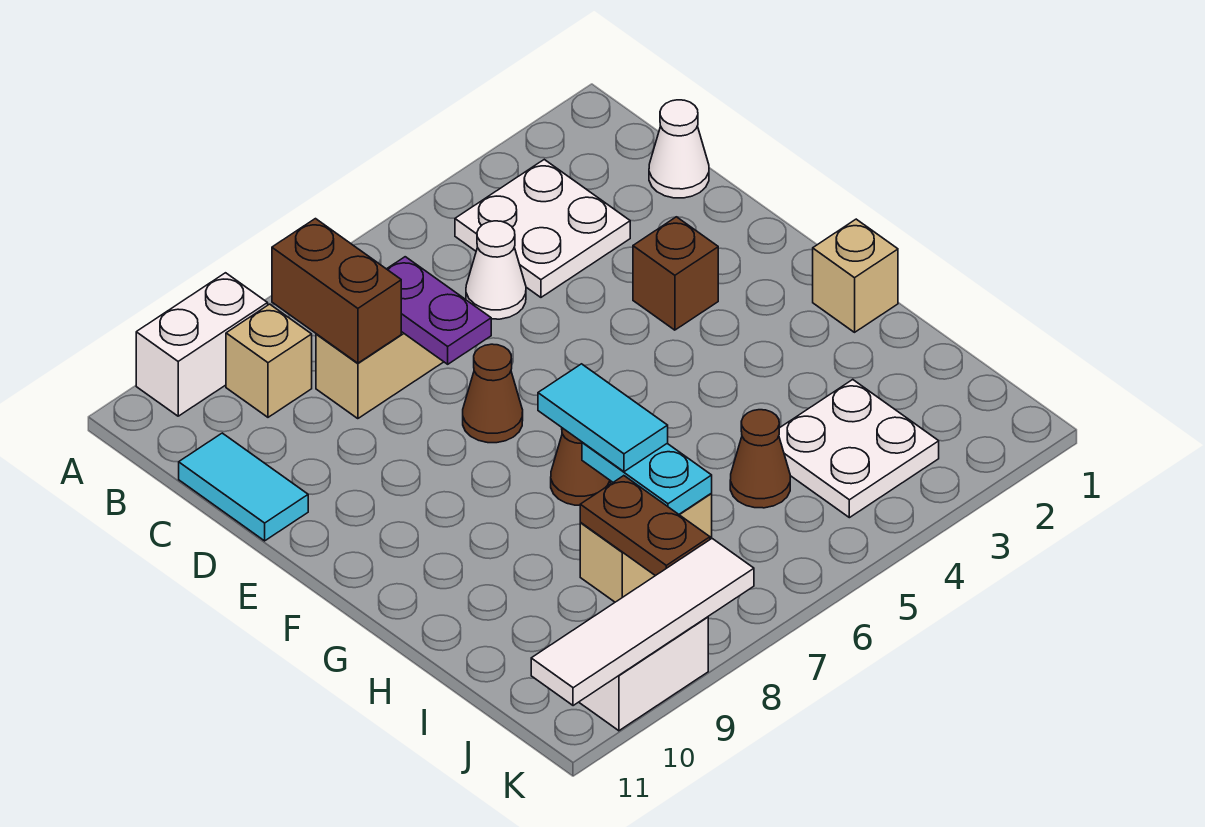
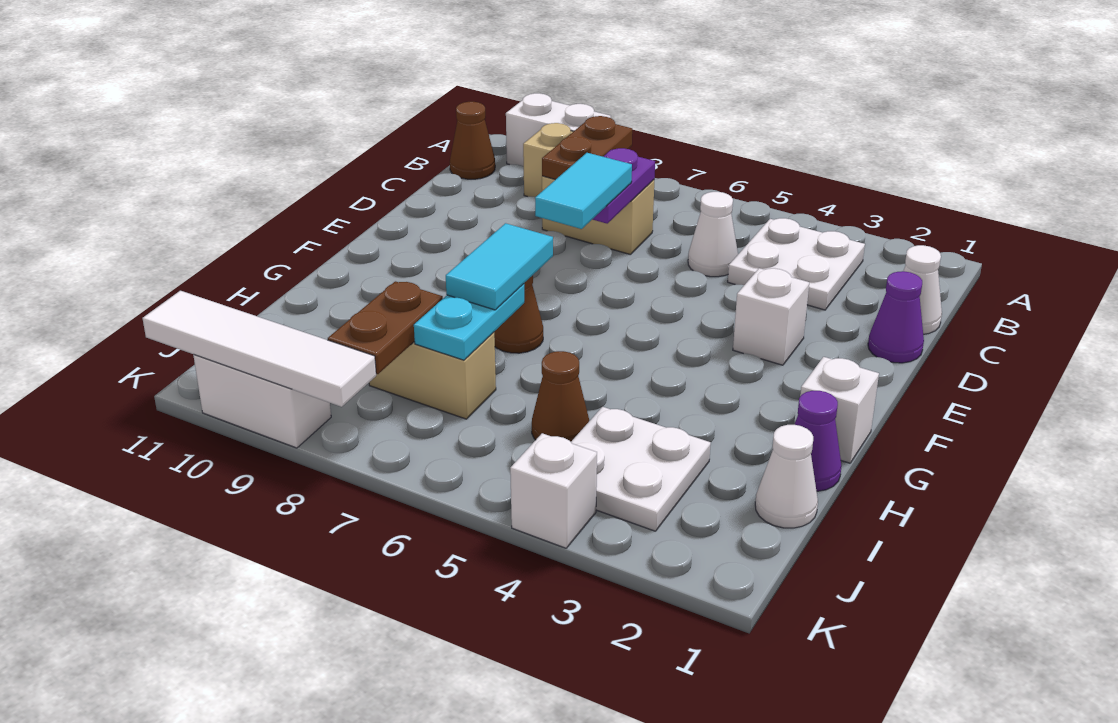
brown brick B8:C8 level 2 -> brown plate B8:C8 level 2
cyan tile C11:D11 level 1 -> cyan tile D7:E7 level 3
none -> purple cone D1 level 1
brown brick E3 level 1 -> white brick E3 level 1
brown cone E7 level 1 -> brown cone B11 level 1
tan brick G1 level 1 -> white brick G1 level 1
none -> purple cone H1 level 1
none -> white cone I1 level 1
none -> white brick K4 level 1

